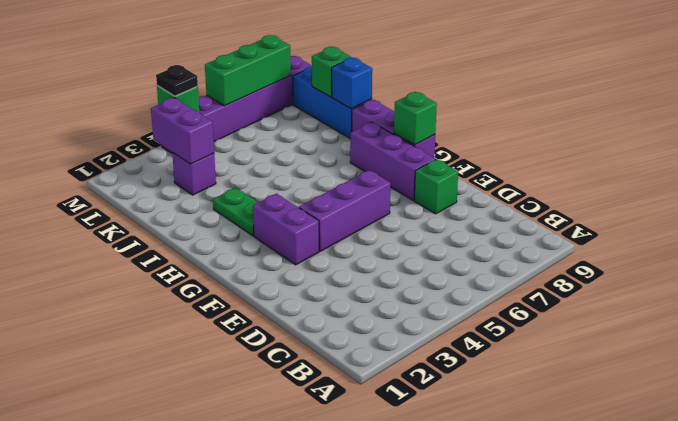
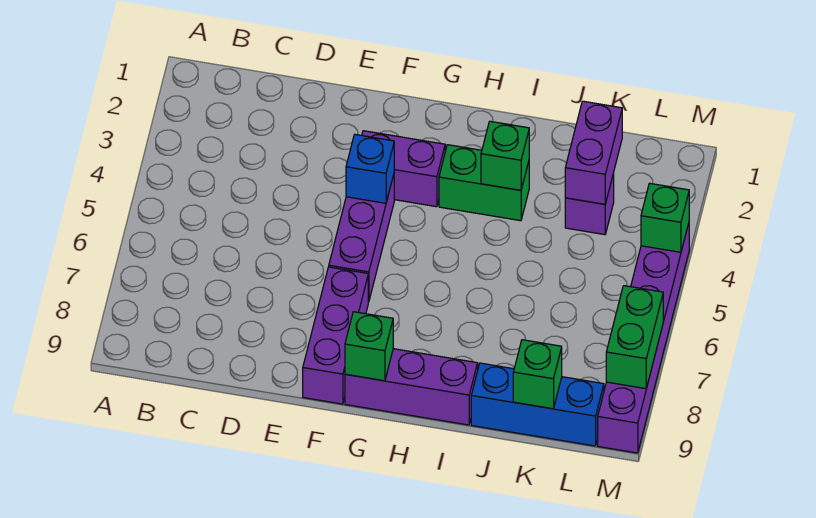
green brick E8 level 1 -> green brick I3 level 2
purple brick F8:H8 level 1 -> purple brick F7:F9 level 1
green plate H3:I3 level 1 -> green brick H3:I3 level 1
blue brick J9 level 2 -> blue brick F4 level 2
purple brick K3:L3 level 2 -> purple brick K2:K3 level 2
black plate M4 level 3 -> none
green brick M6:M8 level 2 -> green brick M7:M8 level 2

